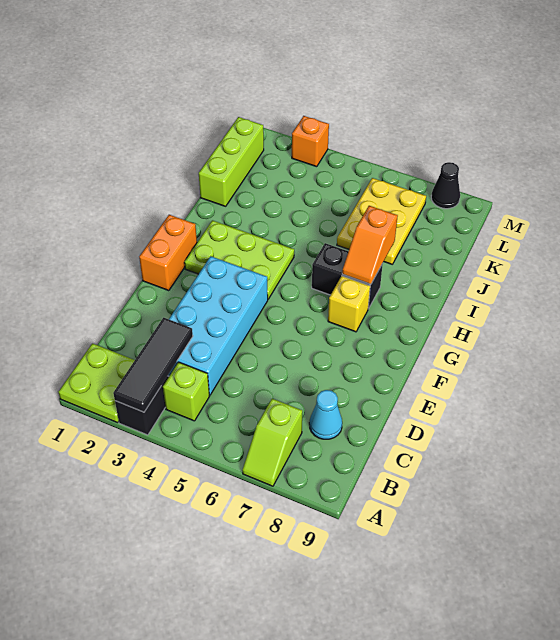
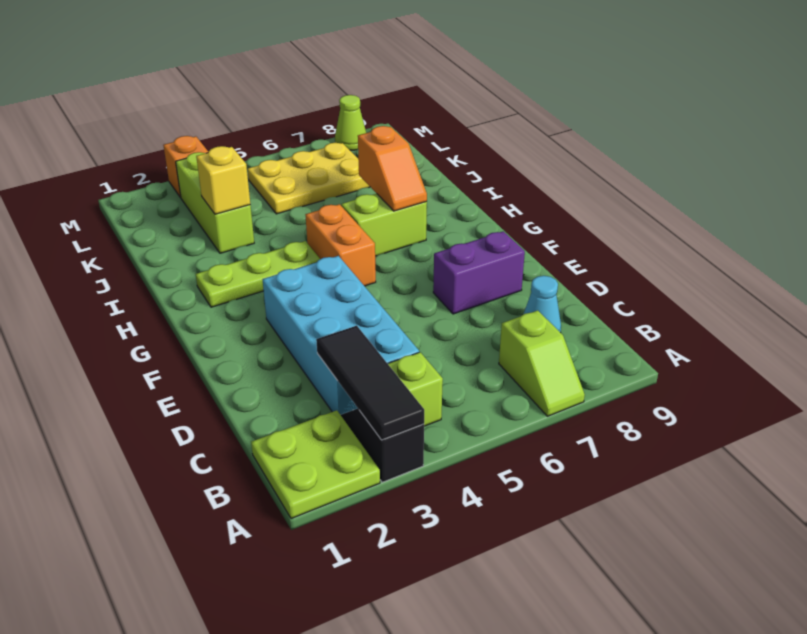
none -> purple brick E7:E8 level 1
orange brick F1:G1 level 1 -> orange brick G5:H5 level 1
lime plate G2:H4 level 1 -> lime plate H2:H4 level 1
yellow brick G7 level 1 -> yellow brick J3 level 2
black brick H6:H7 level 1 -> lime brick H6:H7 level 1
lime brick J1:L1 level 1 -> lime brick J3:L3 level 1
yellow plate J6:L7 level 1 -> yellow plate K5:L7 level 1
black cone M8 level 1 -> lime cone M8 level 1

